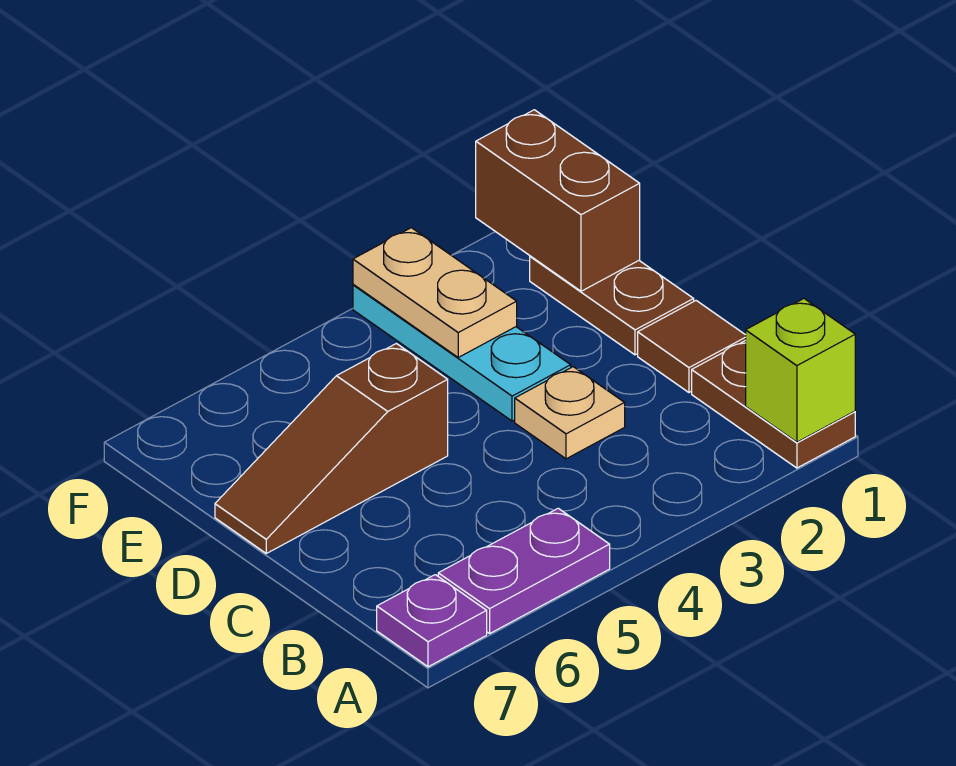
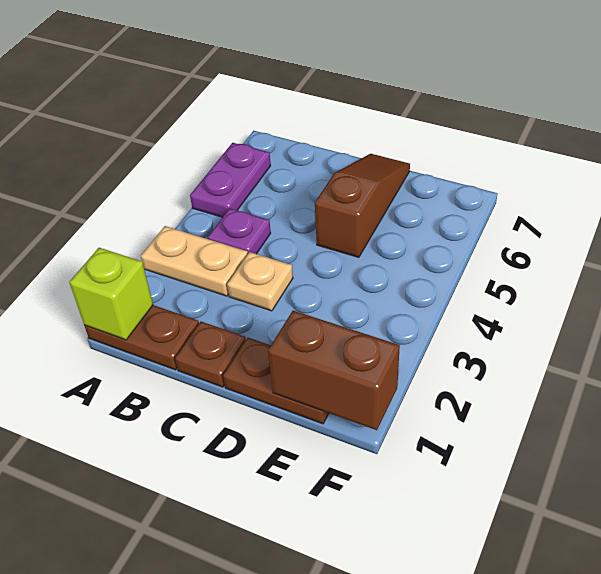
purple plate A7 level 1 -> purple plate B4 level 1
brown tile C1 level 1 -> brown plate C1 level 1
cyan plate D3:F3 level 1 -> none
tan plate E3:F3 level 2 -> tan plate A3:B3 level 1

